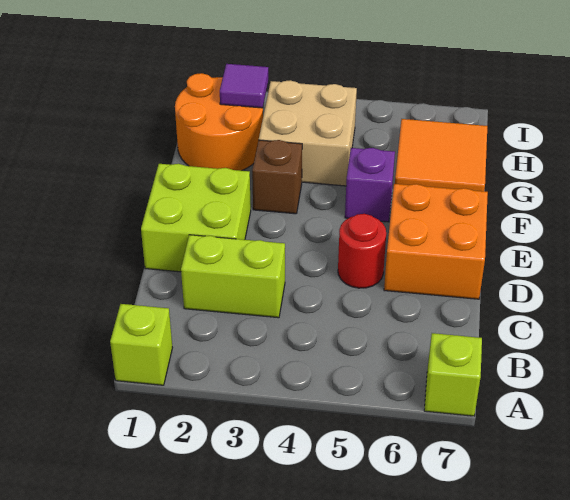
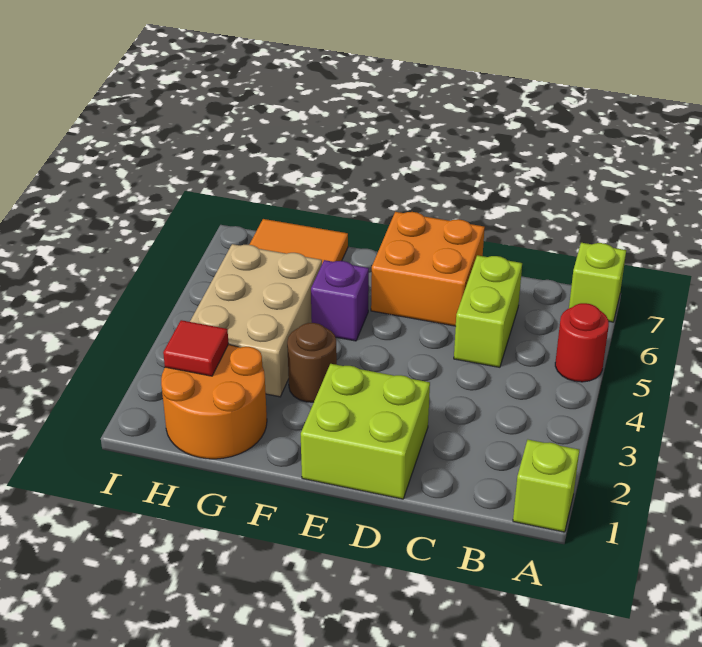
lime brick C2:C3 level 1 -> lime brick C5:C6 level 1
red round brick D5 level 1 -> red round brick A5 level 1
brown brick F3 level 1 -> brown round brick F3 level 1
tan brick G3:H4 level 1 -> tan brick G3:H5 level 1
purple tile H2 level 2 -> red tile H2 level 2

